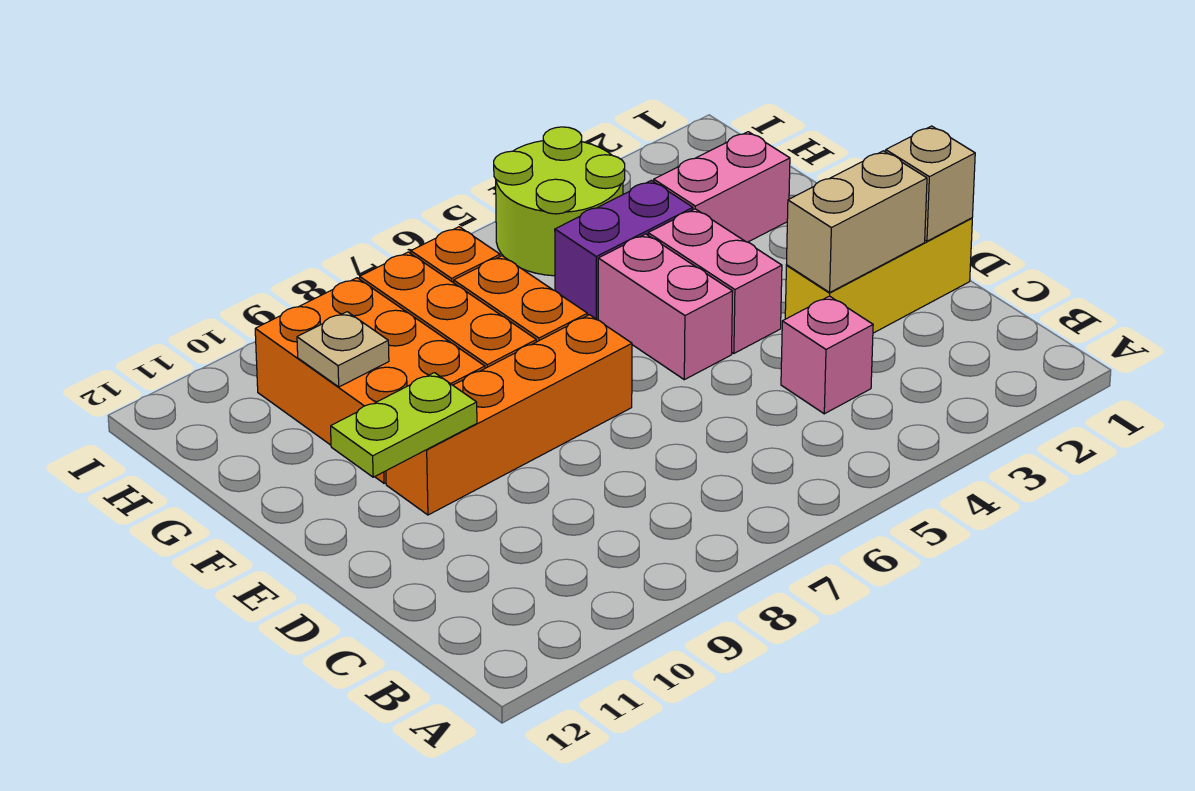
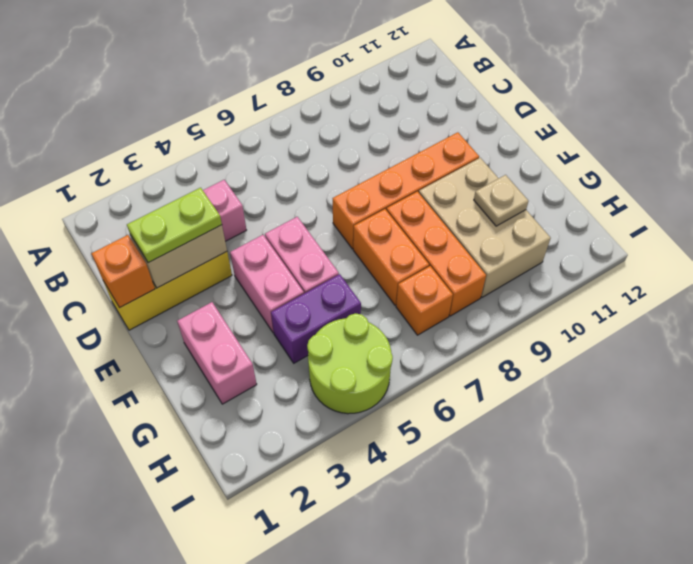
tan brick D1 level 2 -> orange brick D1 level 2
lime plate E10:E11 level 2 -> lime plate D2:D3 level 3
orange brick F9:H10 level 1 -> tan brick F9:H10 level 1
pink brick G2:G3 level 1 -> pink brick F2:G2 level 1

